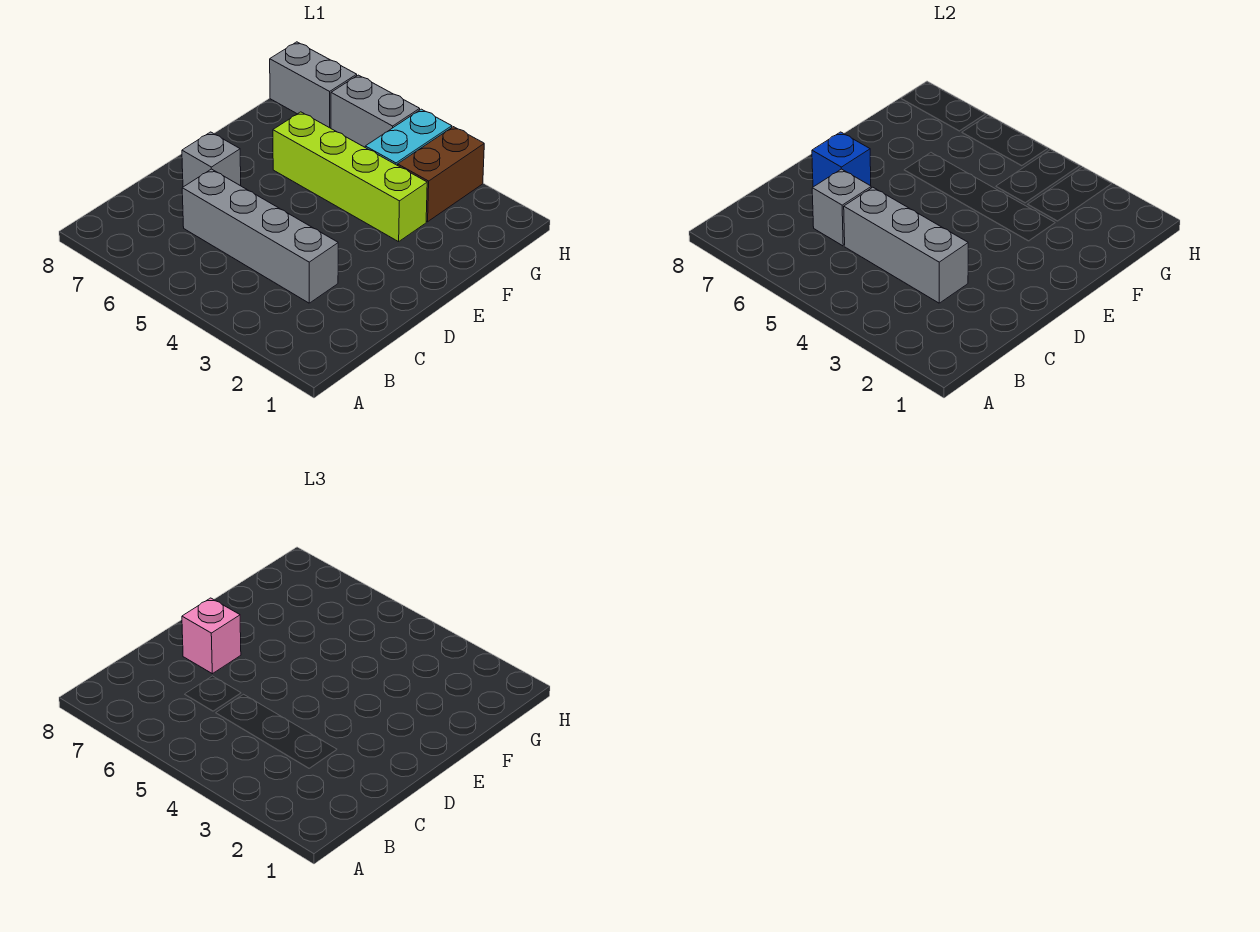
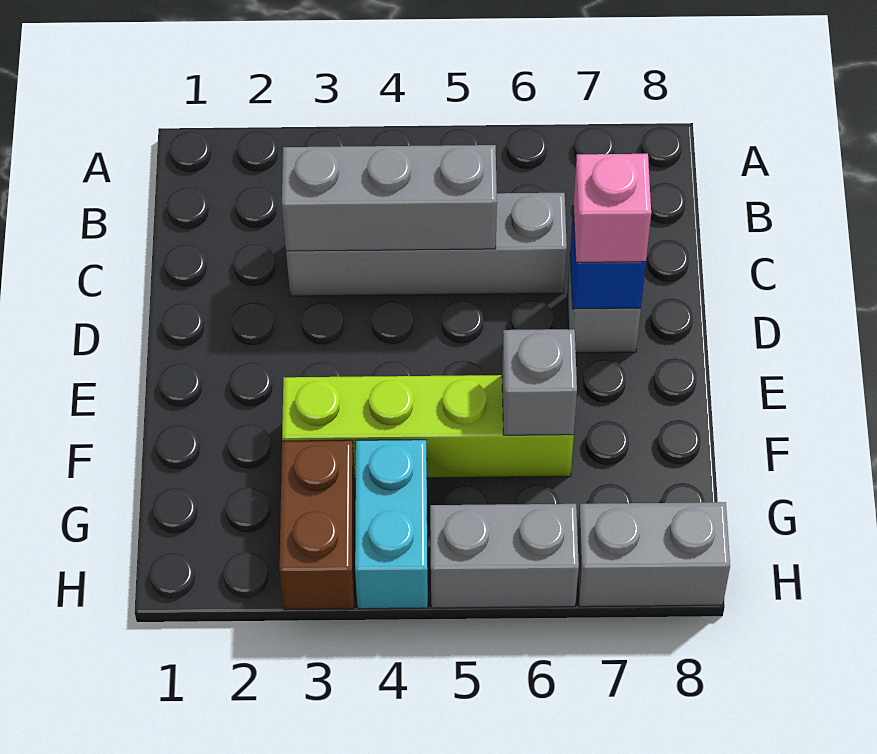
grey brick C6 level 2 -> grey brick F6 level 2

